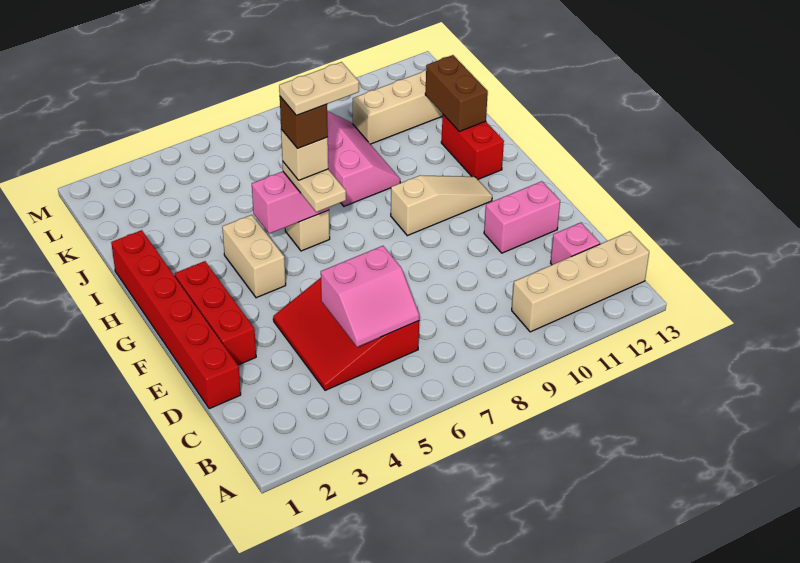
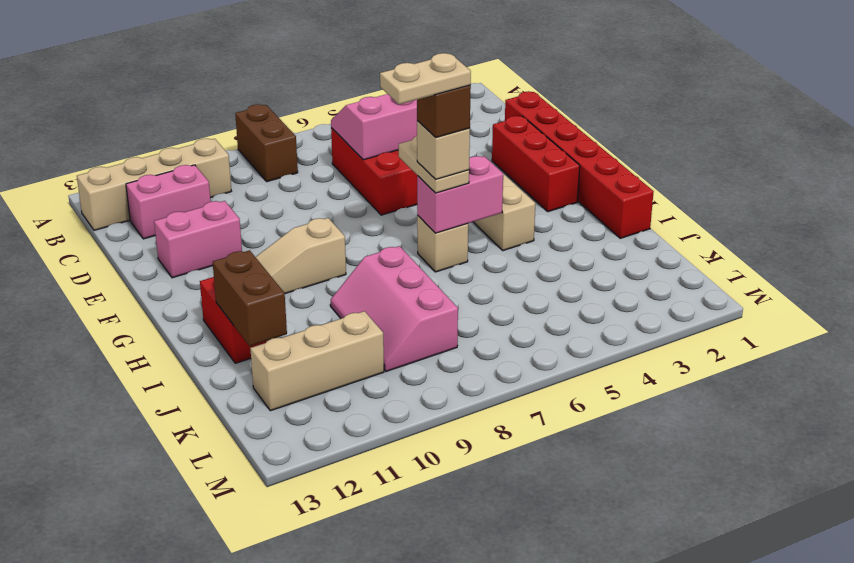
none -> brown brick A8:B8 level 1
pink brick C12 level 1 -> pink brick C11:C12 level 1

